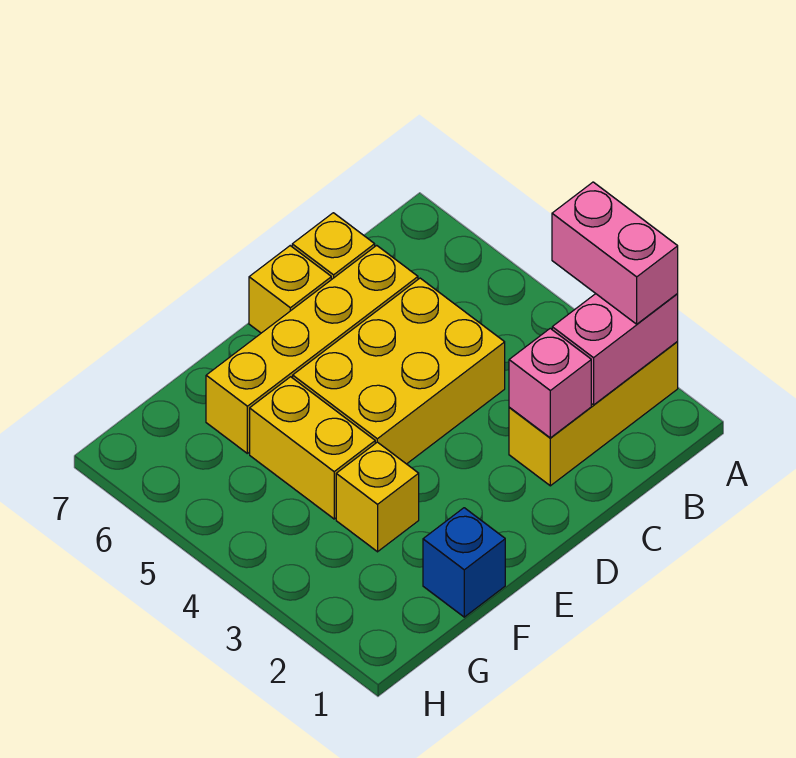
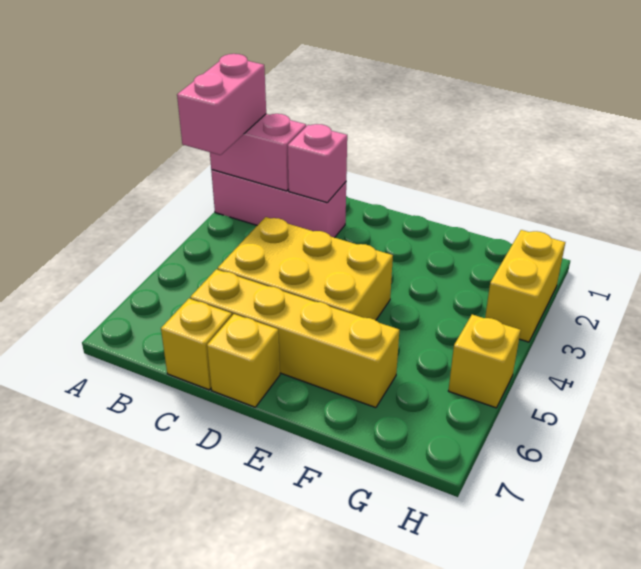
yellow brick A2:C2 level 1 -> pink brick A2:C2 level 1
blue brick F1 level 1 -> none
yellow brick F3 level 1 -> yellow brick H5 level 1
yellow brick F4:F5 level 1 -> yellow brick H2:H3 level 1

